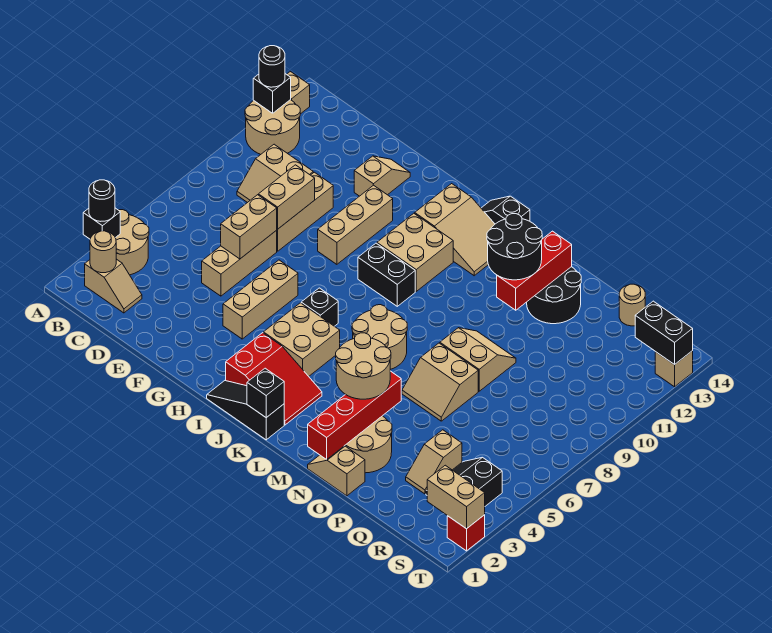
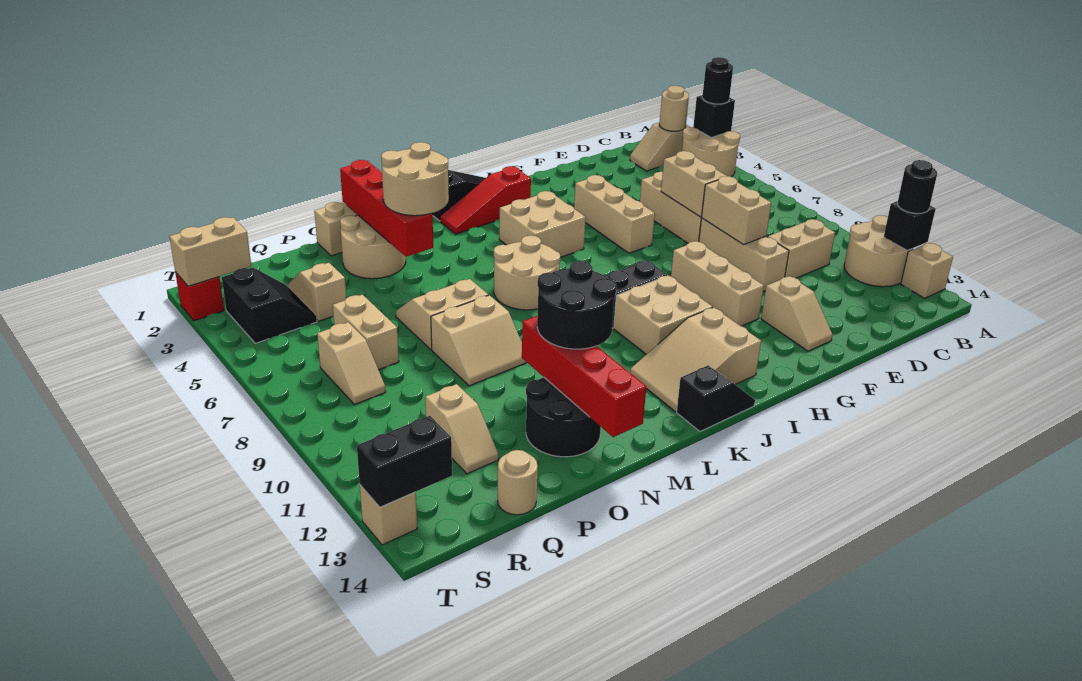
red slope I2:K3 level 1 top I -> red slope I2:K2 level 1 top I
black brick I6 level 1 -> none
black brick K1 level 2 -> none
red brick N11:N13 level 2 -> red brick N11:N14 level 2
none -> tan brick Q6:Q7 level 1
none -> tan slope Q11:Q12 level 1 top 11
none -> tan slope R7:R8 level 1 top 7

